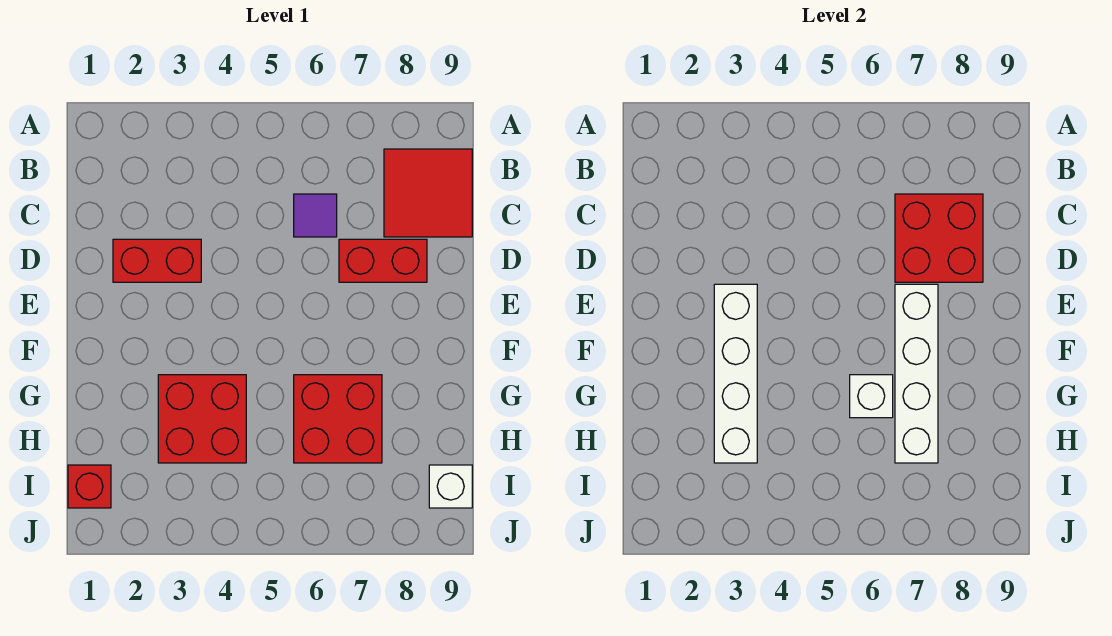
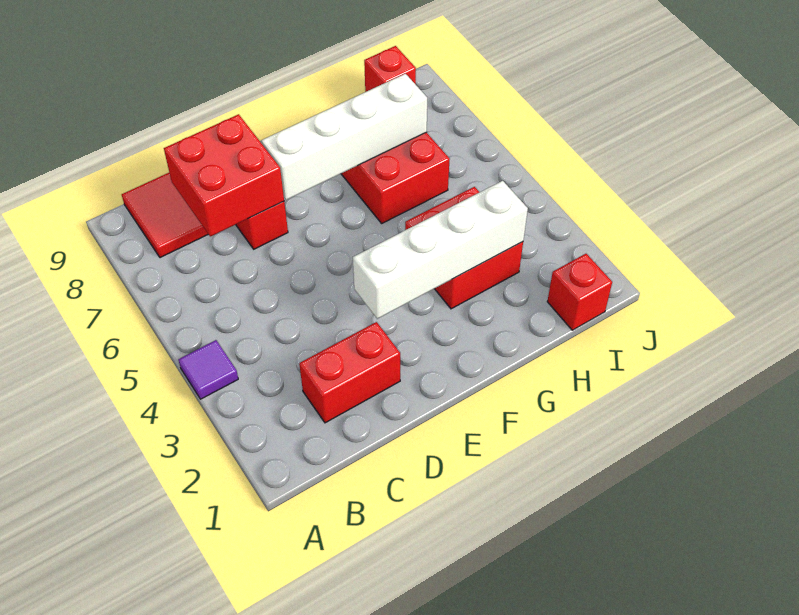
purple tile C6 level 1 -> purple tile A4 level 1
red brick D2:D3 level 1 -> red brick C2:D2 level 1
white brick G6 level 2 -> none
white brick I9 level 1 -> red brick I9 level 1

